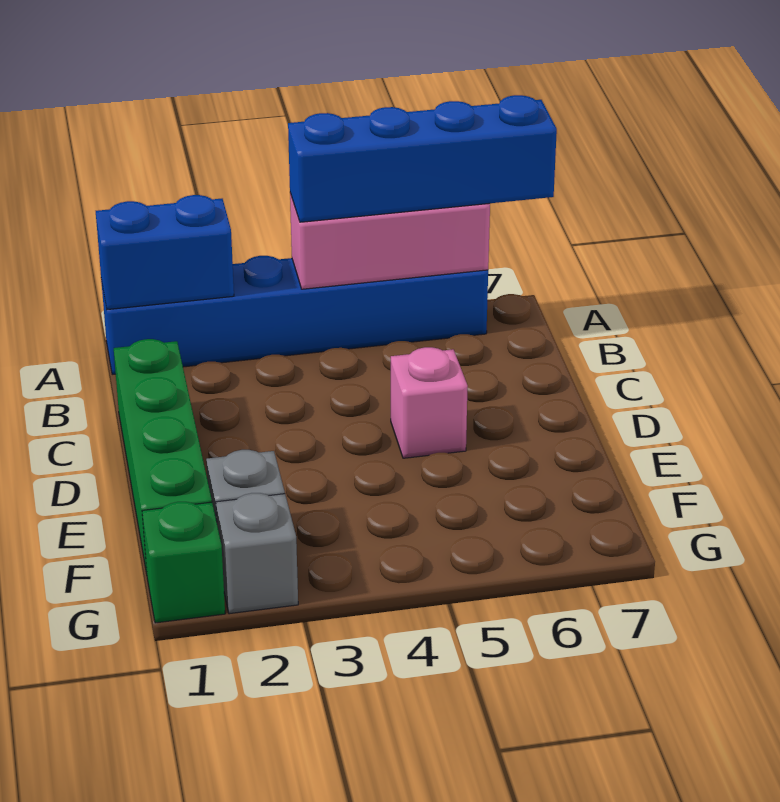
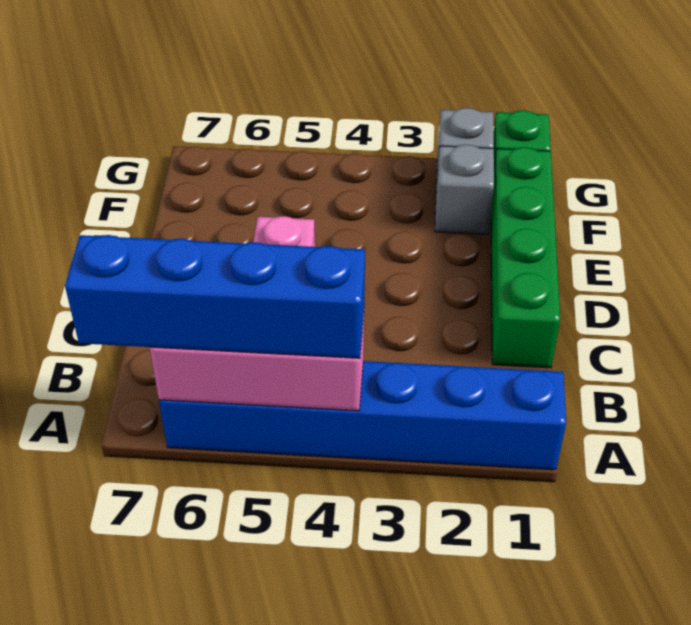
blue brick A1:A2 level 2 -> none

